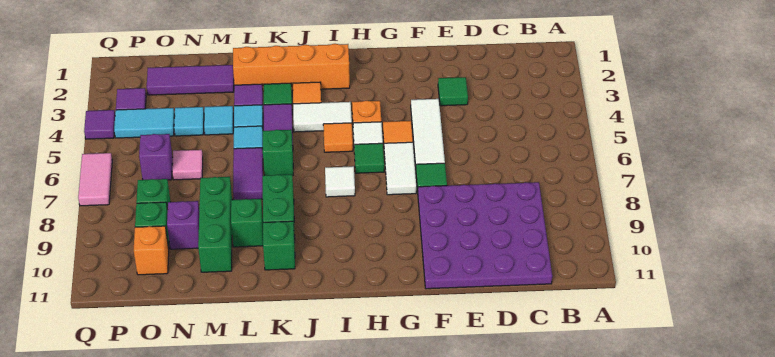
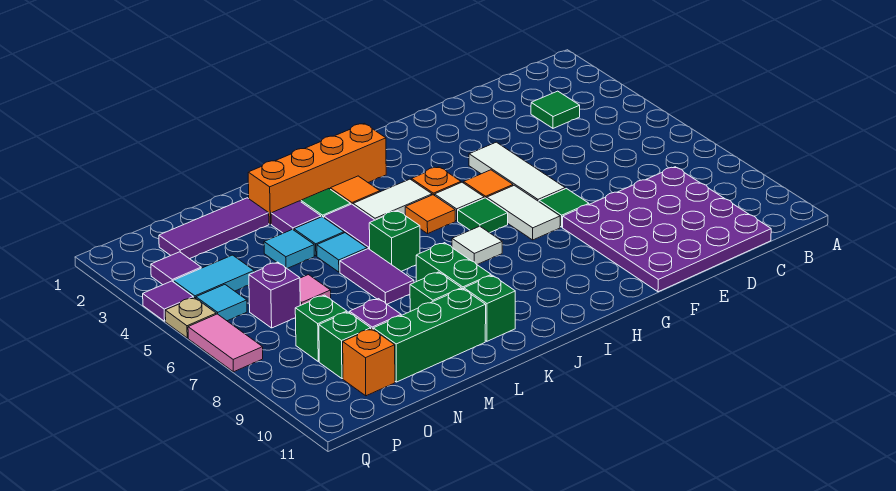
green tile E3 level 1 -> green tile C3 level 1
green brick M8:M10 level 1 -> green brick L10:N10 level 1
cyan tile N4 level 1 -> cyan tile P5 level 1
none -> tan plate Q5 level 1

